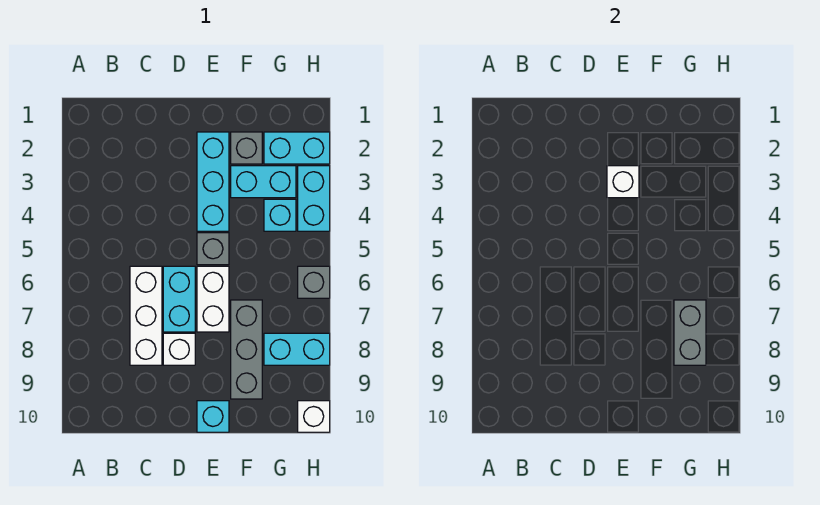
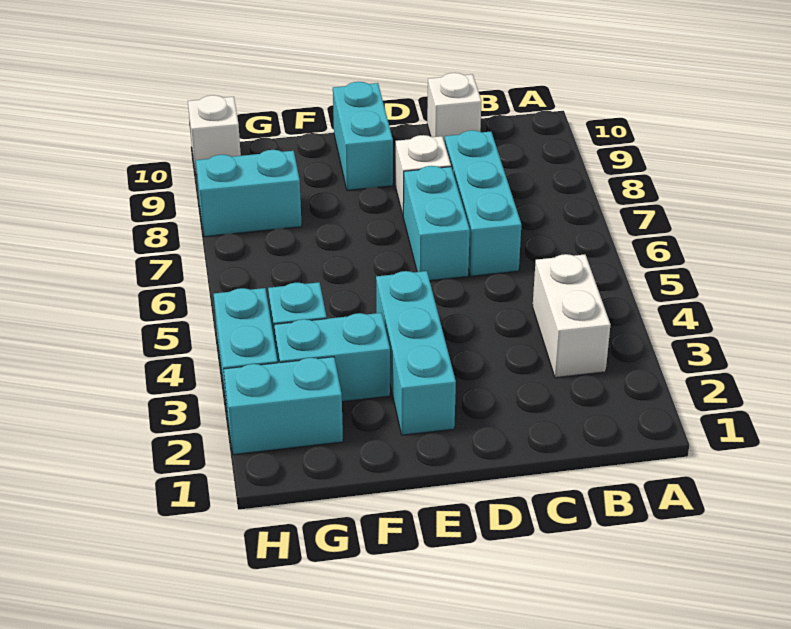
white brick C6:C8 level 1 -> cyan brick C6:C8 level 1
white brick E3 level 2 -> white brick C10 level 1
grey brick E5 level 1 -> none
white brick E6:E7 level 1 -> white brick B3:B4 level 1
cyan brick E10 level 1 -> cyan brick E9:E10 level 1
grey brick F2 level 1 -> none
grey brick F7:F9 level 1 -> none
grey brick G7:G8 level 2 -> none
grey brick H6 level 1 -> none

